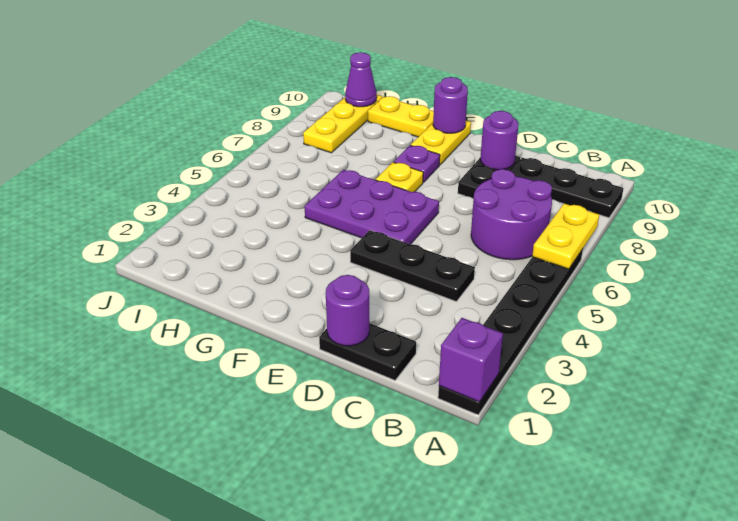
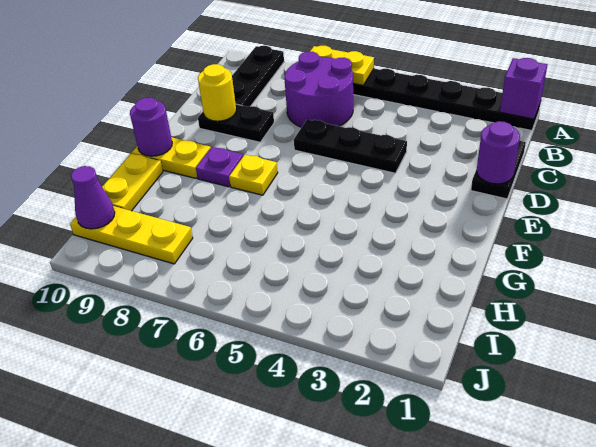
black plate C4:E4 level 1 -> black plate D4:D6 level 1
purple round brick D9 level 2 -> yellow round brick D9 level 2
purple plate E5:G6 level 1 -> none

